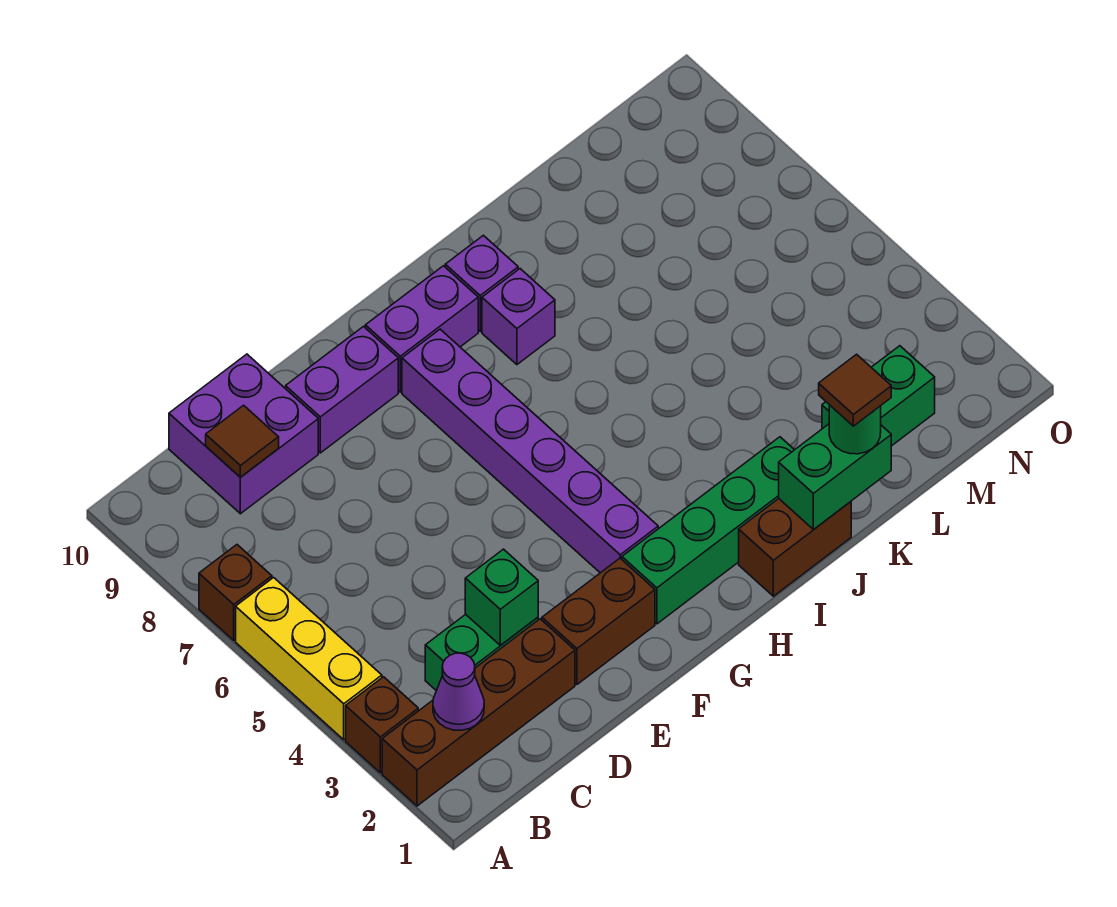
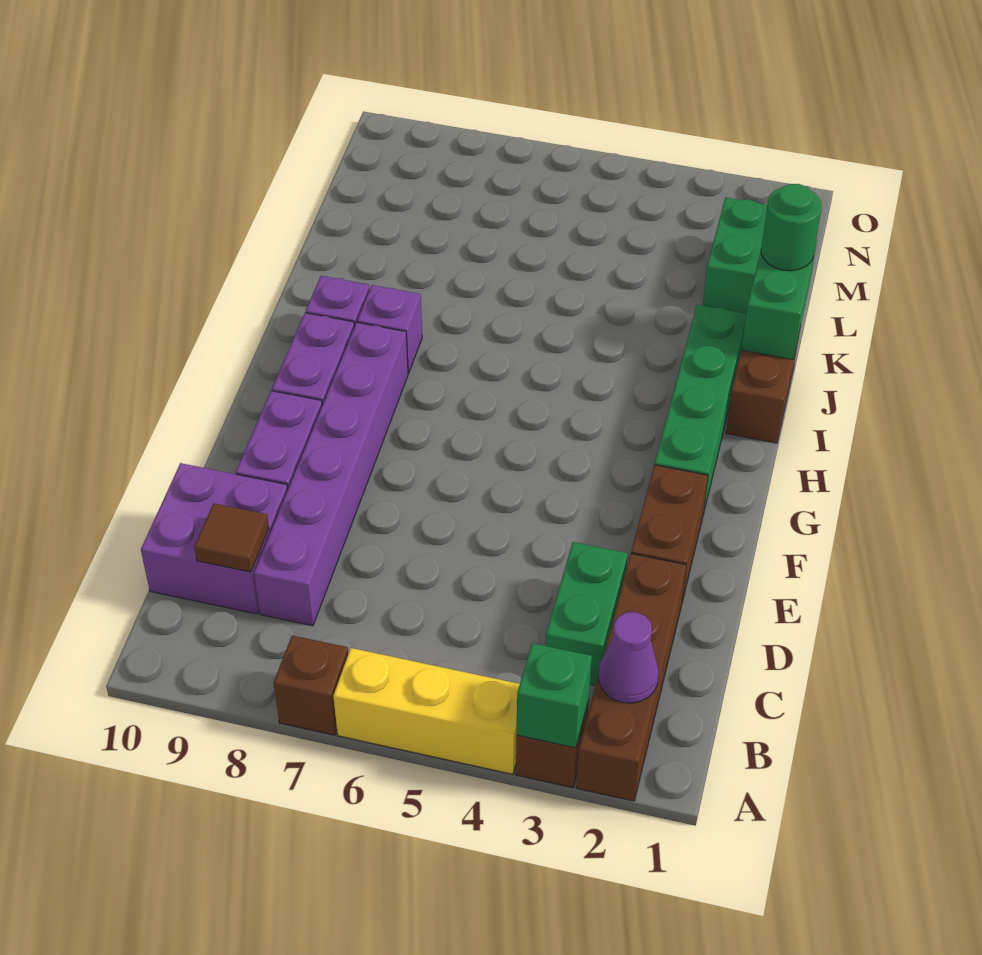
green brick D3 level 2 -> green brick A3 level 2
purple brick G3:G8 level 1 -> purple brick C8:H8 level 1
brown tile K1 level 4 -> none

